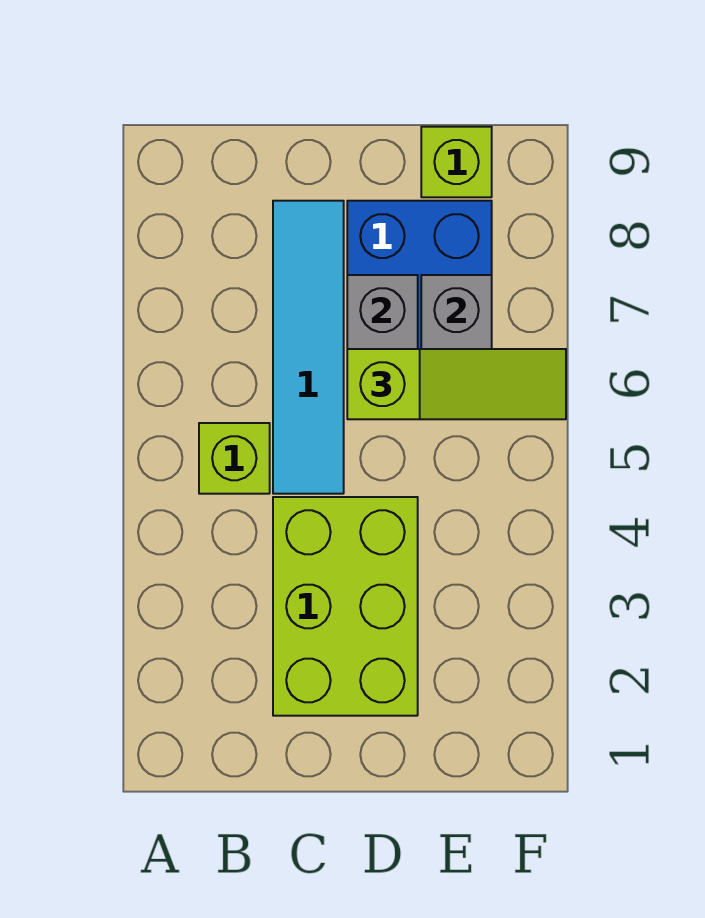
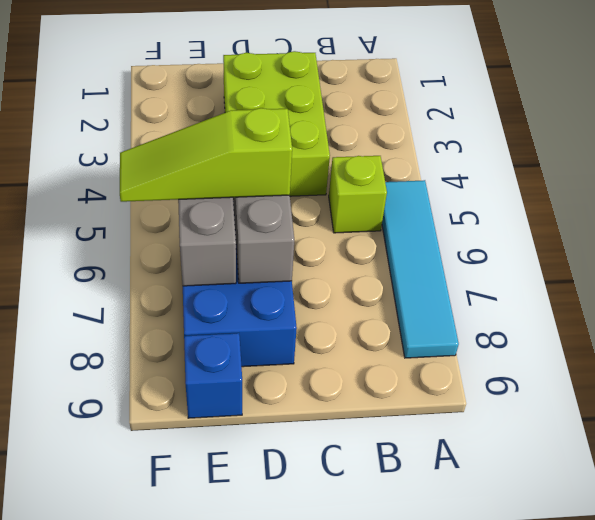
cyan tile C5:C8 level 1 -> cyan tile A5:A8 level 1
lime brick E9 level 1 -> blue brick E9 level 1

